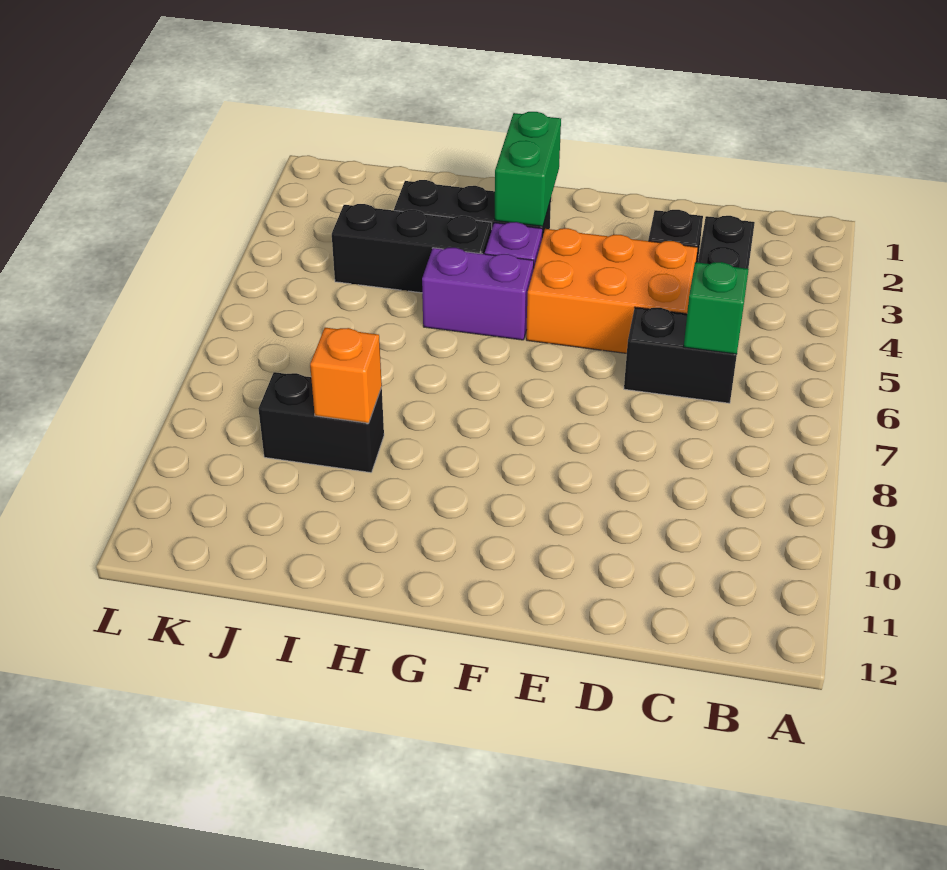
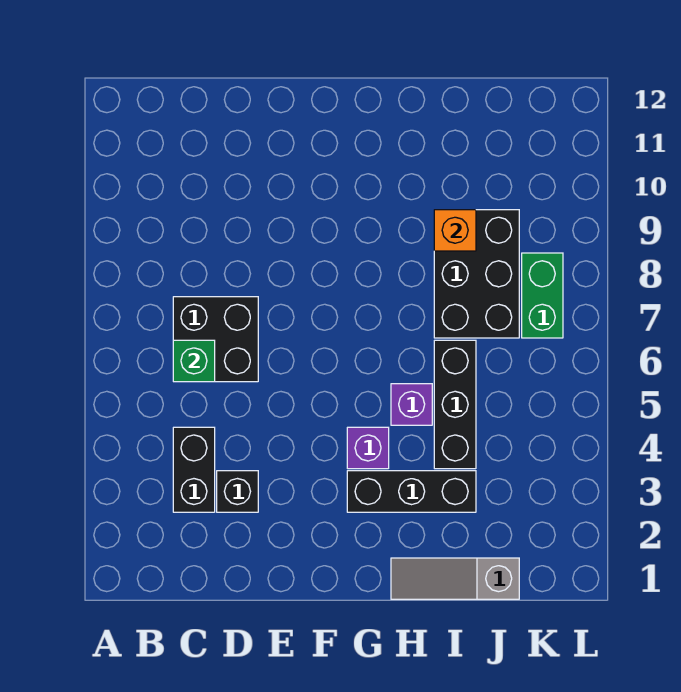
black brick C6:D6 level 1 -> black brick C6:D7 level 1
orange brick D4:F5 level 1 -> none
green brick G2:G3 level 2 -> green brick K7:K8 level 1
purple brick G5:H5 level 1 -> purple brick H5 level 1
none -> grey slope H1:J1 level 1 top J
black brick H4:J4 level 1 -> black brick I4:I6 level 1
black brick I9:J9 level 1 -> black brick I7:J9 level 1

